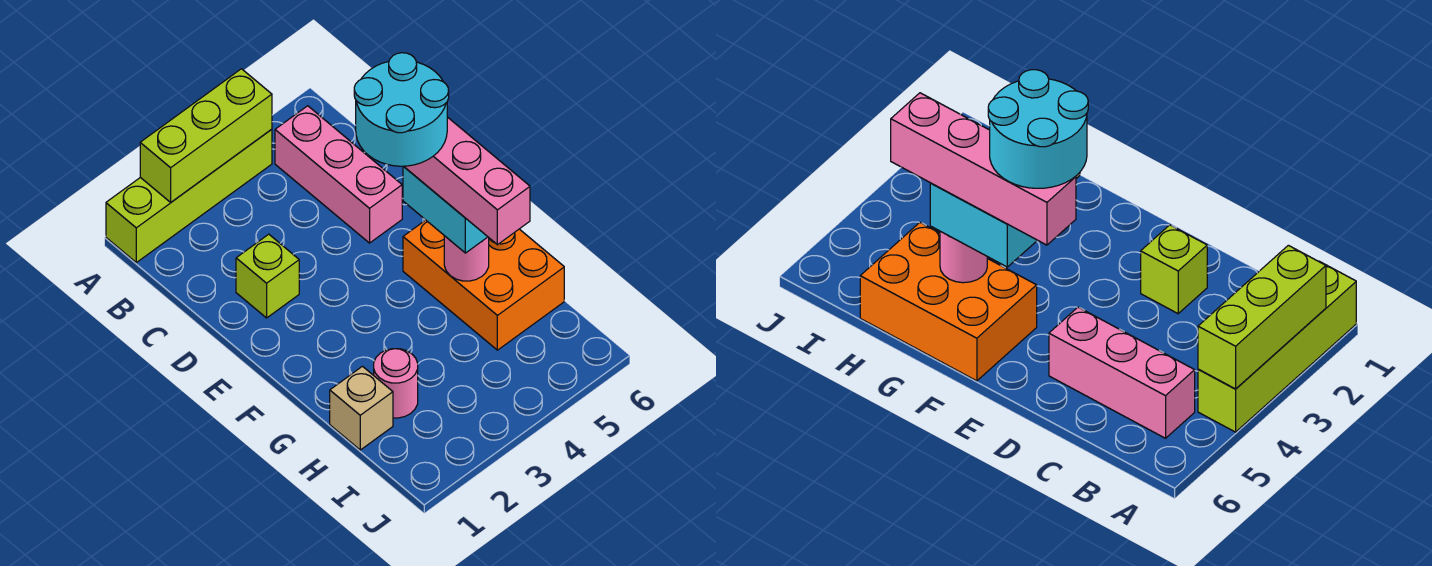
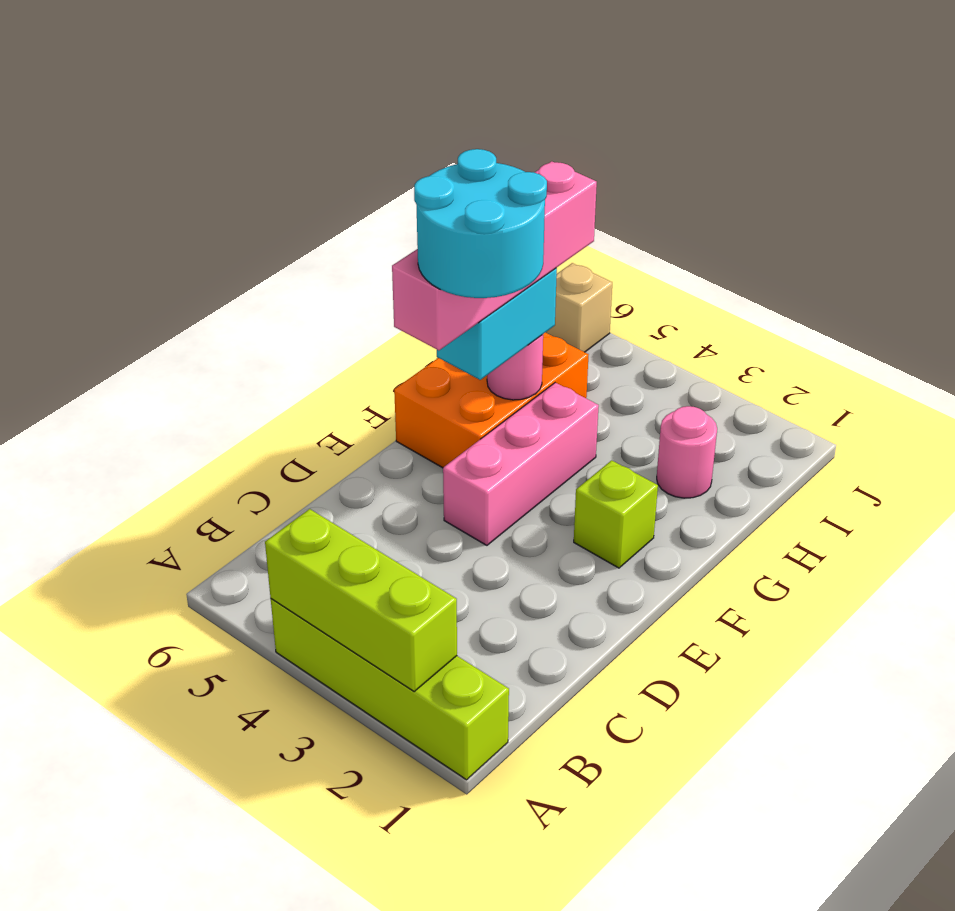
pink brick B5:D5 level 1 -> pink brick E4:G4 level 1
lime brick D2 level 1 -> lime brick F2 level 1
tan brick H1 level 1 -> tan brick J6 level 1

